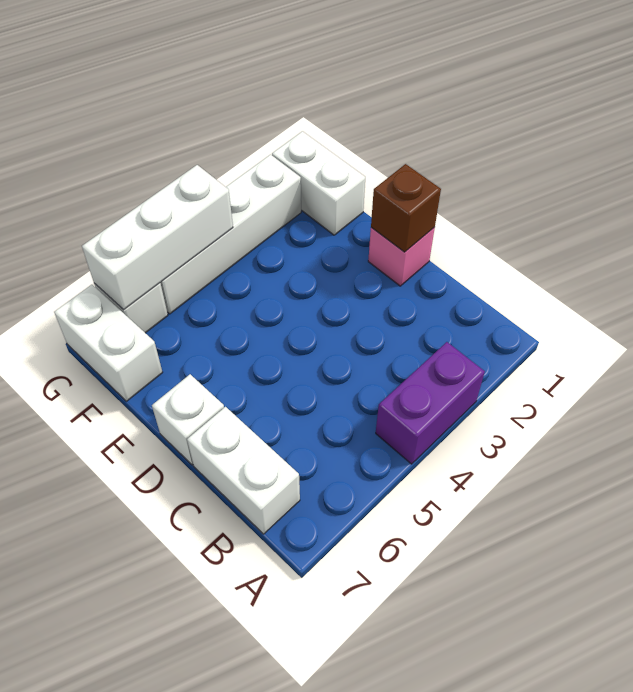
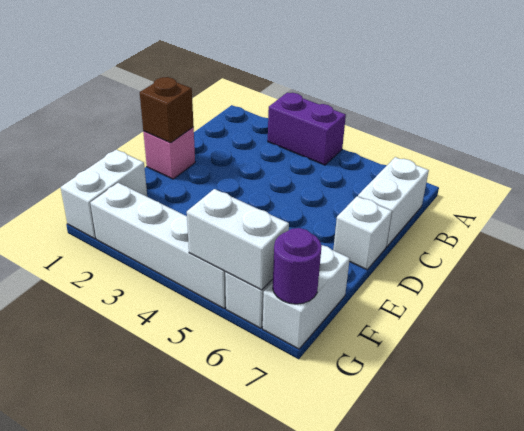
white brick G4:G6 level 2 -> white brick G5:G6 level 2
none -> purple round brick G7 level 2

